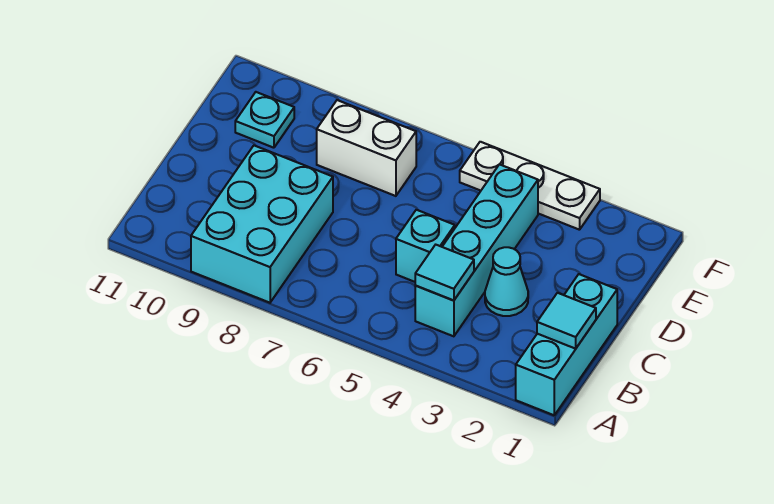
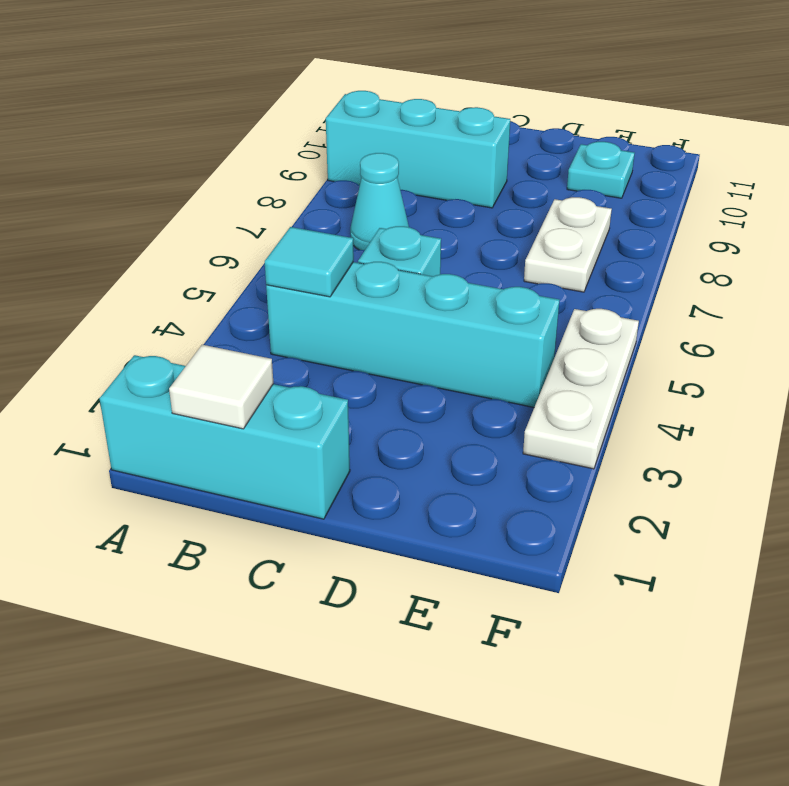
cyan brick A8:C9 level 1 -> cyan brick A9:C9 level 1
cyan tile B1 level 2 -> white tile B1 level 2
cyan cone C3 level 1 -> cyan cone B7 level 1
white brick E7:E8 level 1 -> white plate E7:E8 level 1

